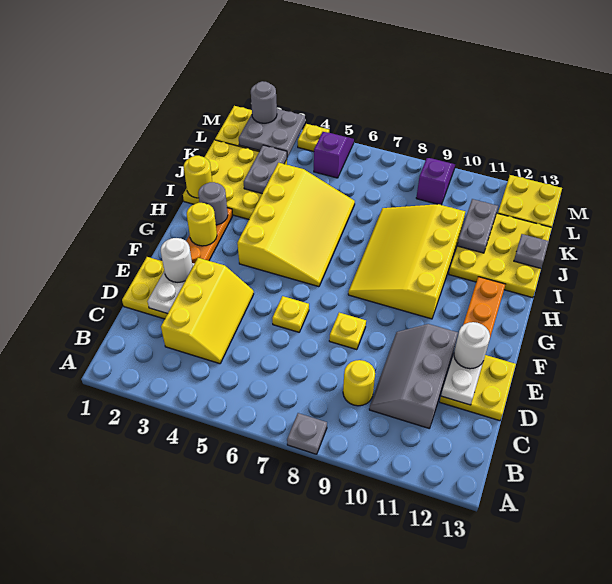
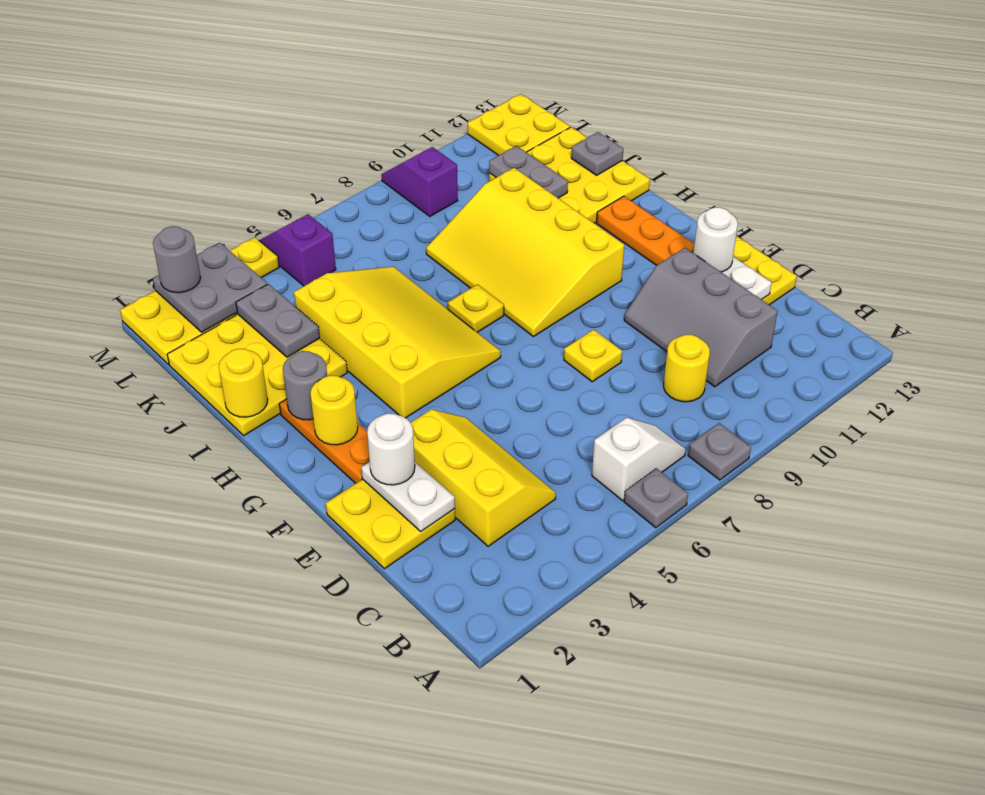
none -> grey plate A6 level 1
none -> white slope B6:B7 level 1 top 6
yellow plate E6 level 1 -> yellow plate H7 level 1

